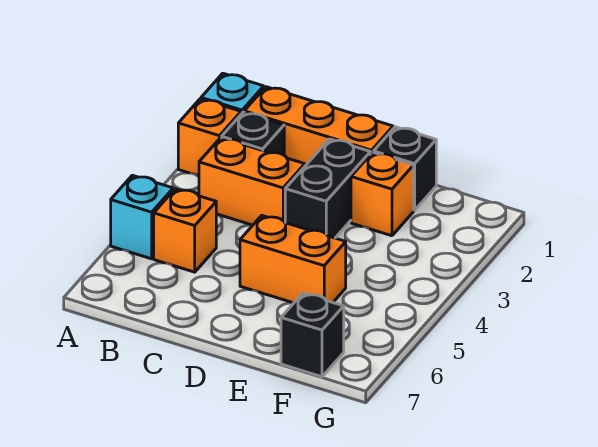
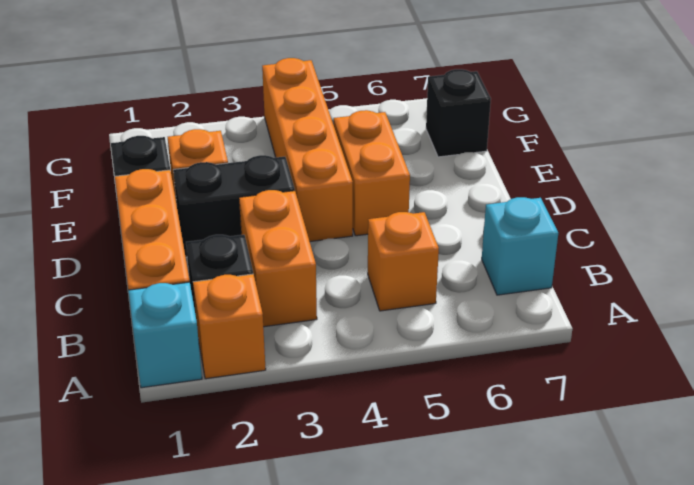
cyan brick A5 level 1 -> cyan brick B7 level 1
none -> orange brick D4:G4 level 1

